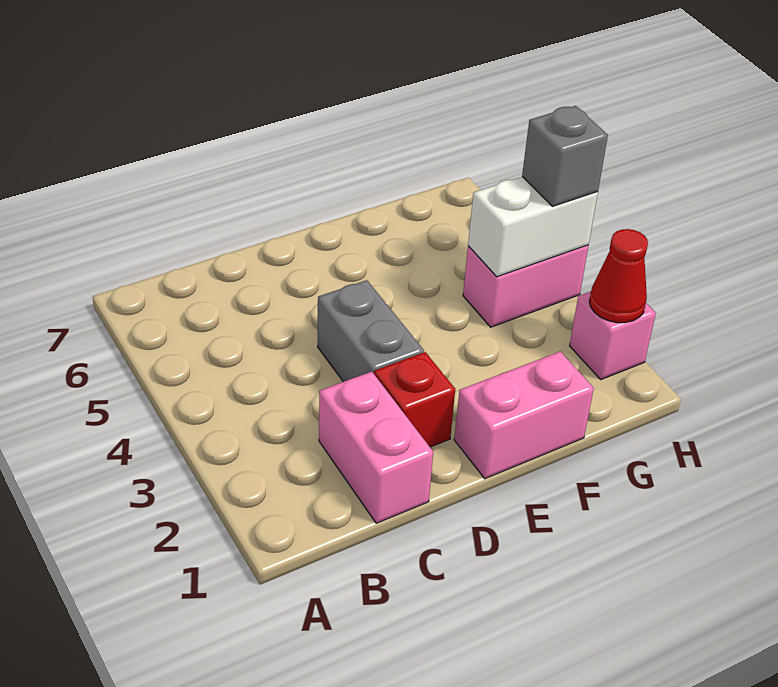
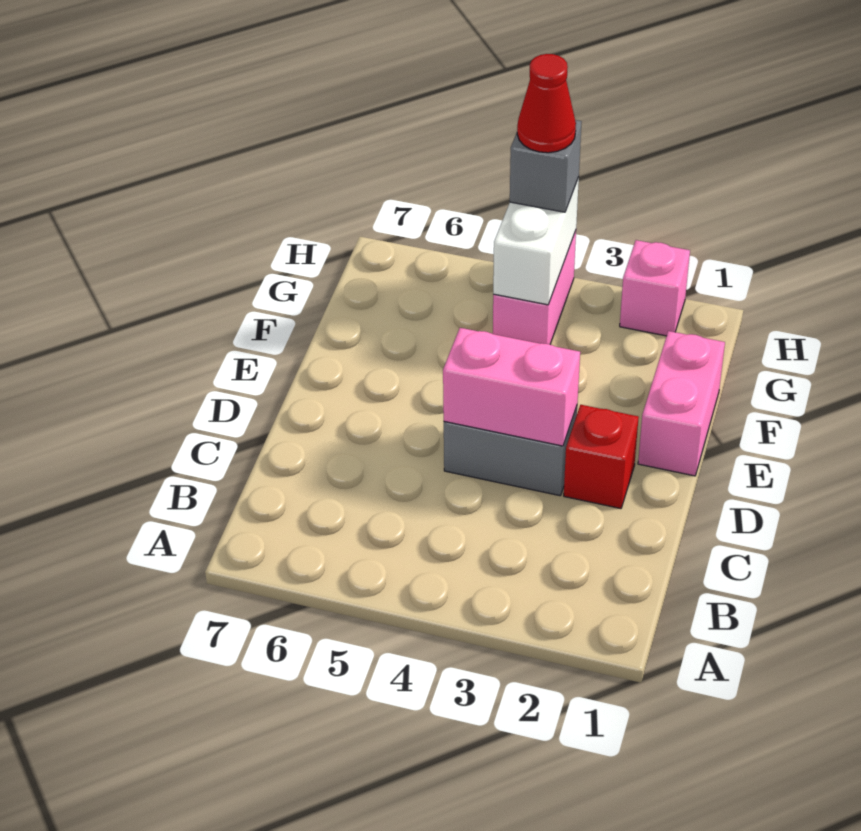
pink brick C1:C2 level 1 -> pink brick D3:D4 level 2
red cone H2 level 2 -> red cone H4 level 4

